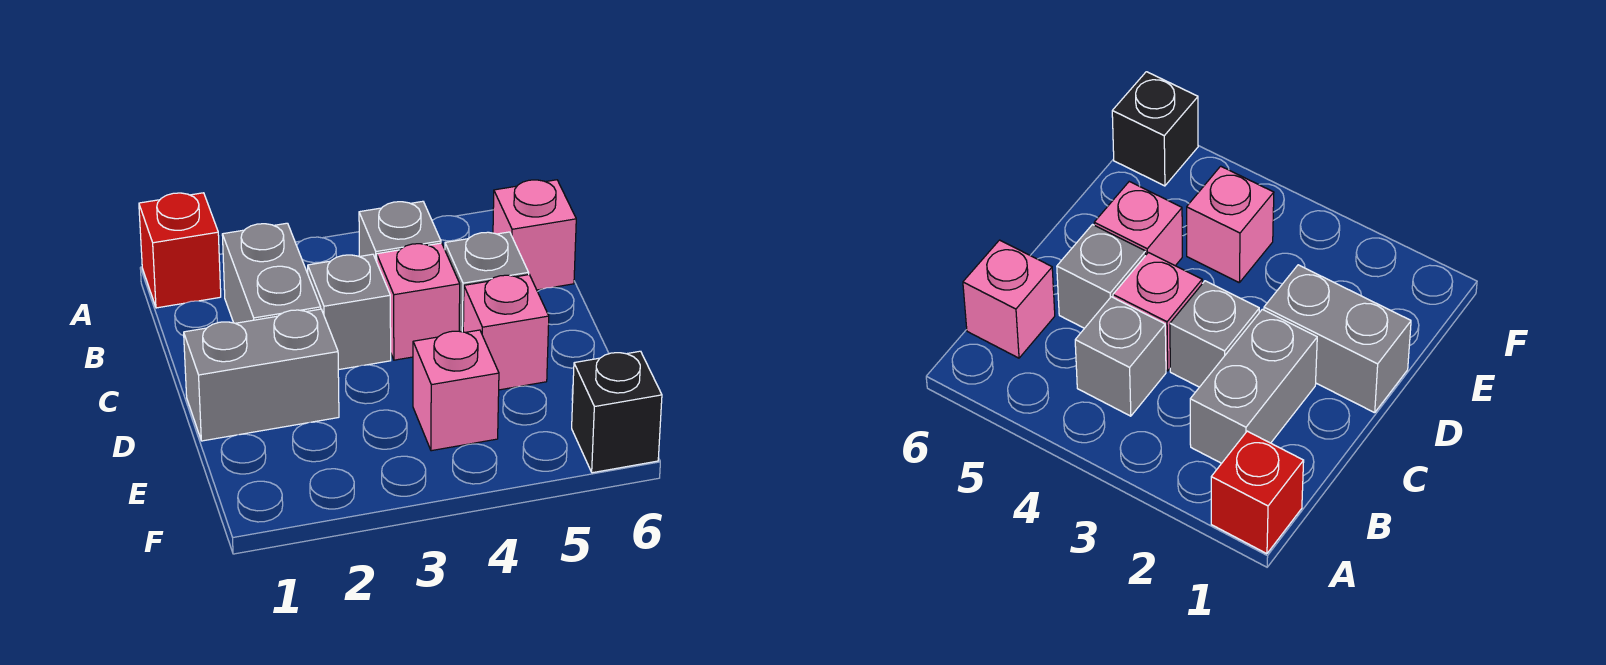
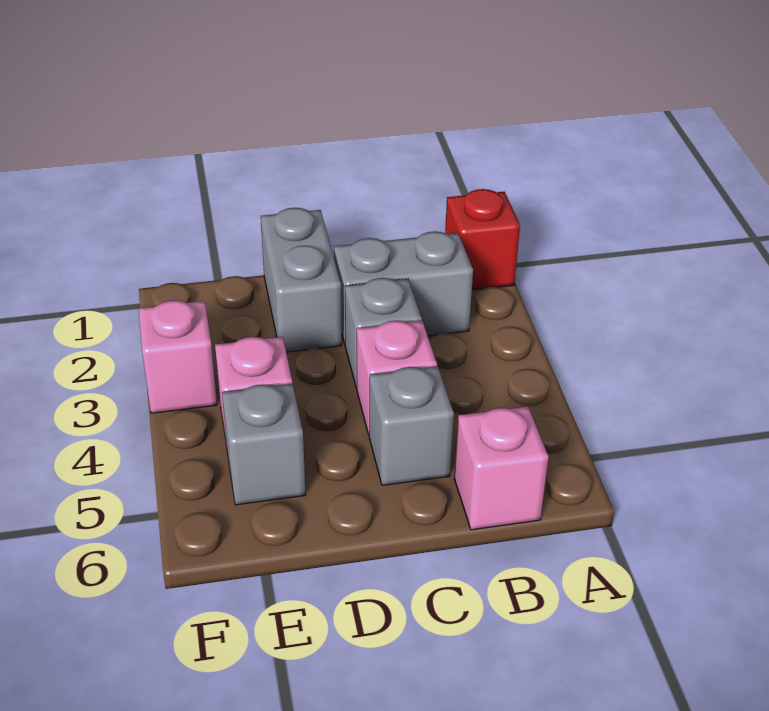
grey brick B4 level 1 -> grey brick E5 level 1
pink brick D5 level 1 -> pink brick F3 level 1
black brick F6 level 1 -> none

